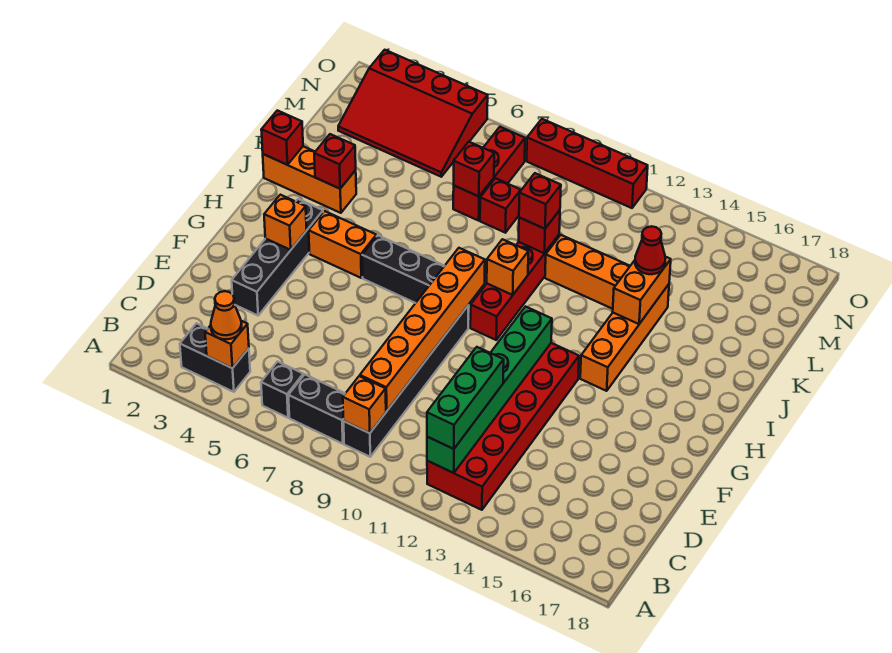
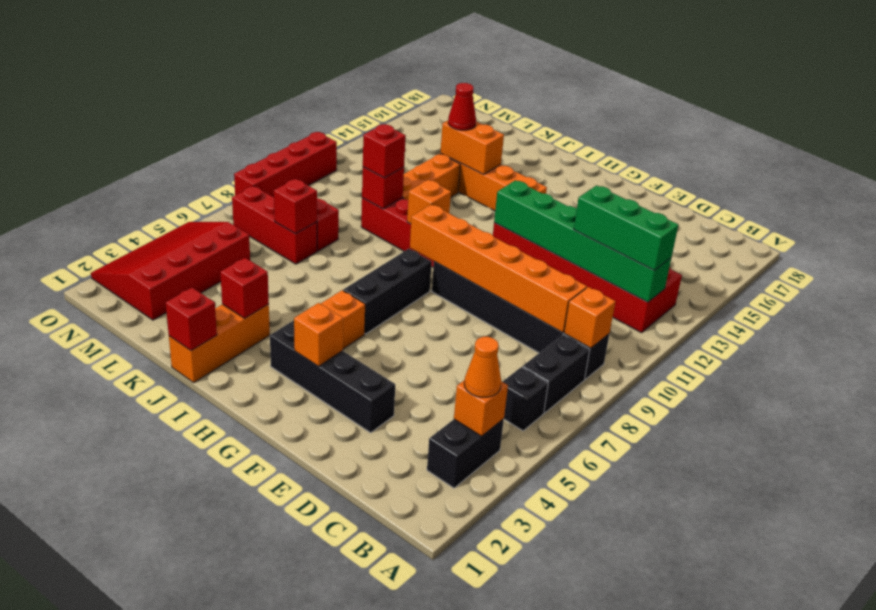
red slope M2:O5 level 1 top O -> red slope M2:O5 level 1 top M

